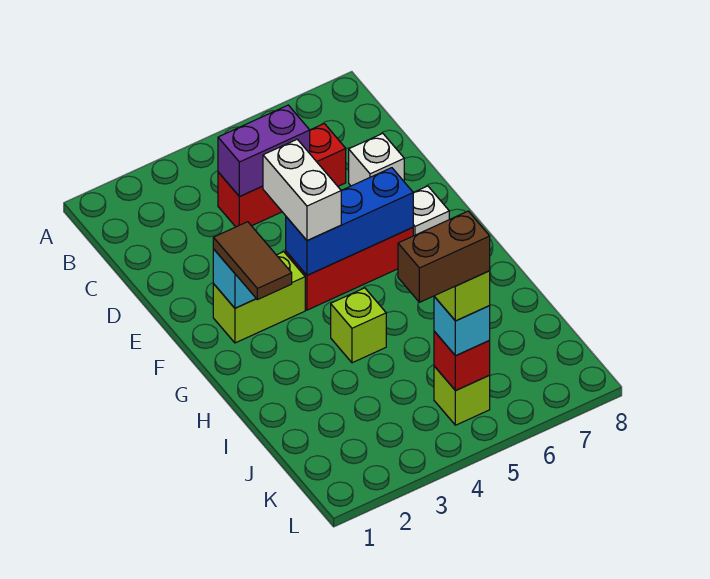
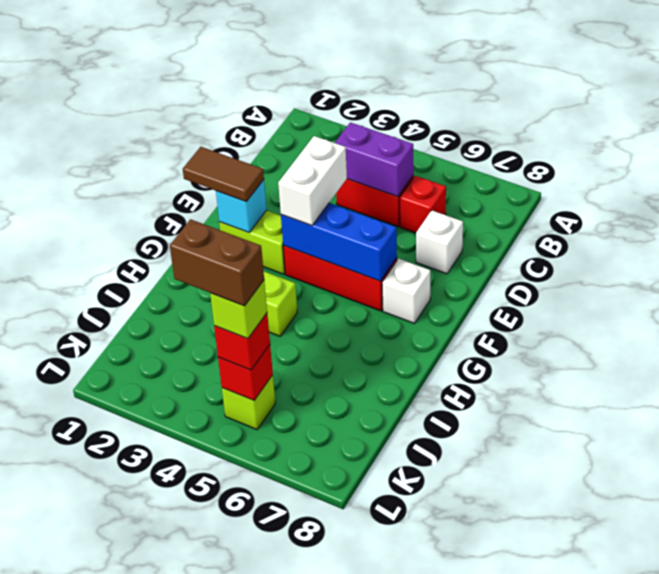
brown tile F2:G2 level 3 -> brown tile F1:F2 level 3
cyan brick K5 level 3 -> red brick K5 level 3

